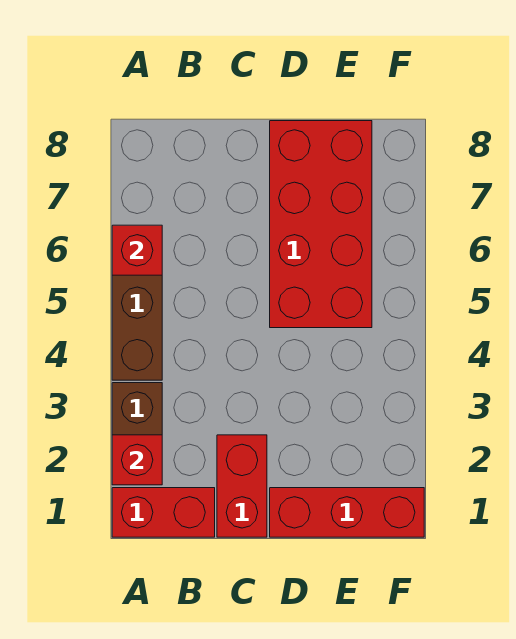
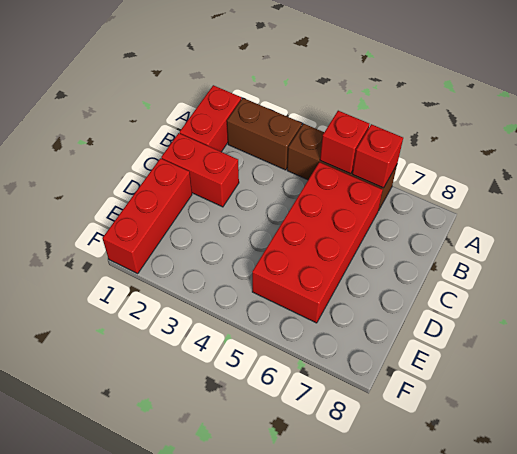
red brick A2 level 2 -> red brick A5 level 2
red brick D5:E8 level 1 -> red brick B5:E6 level 1

